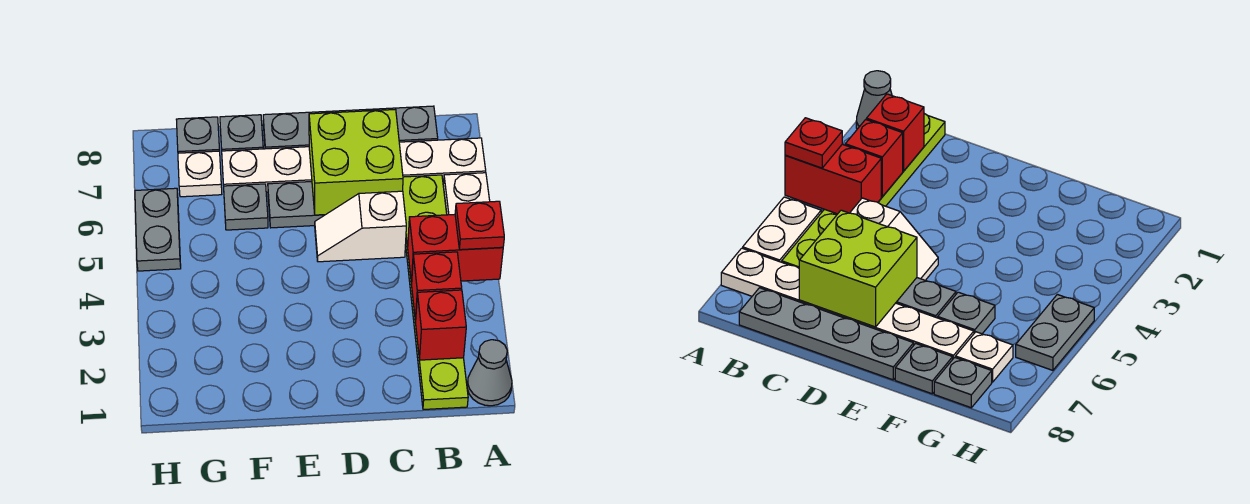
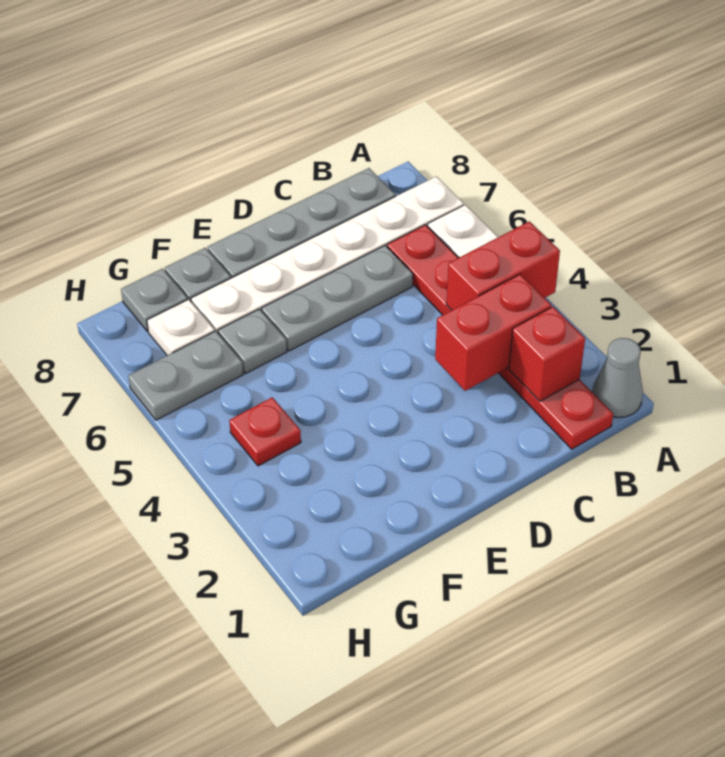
red plate A4 level 3 -> red plate G4 level 1
lime plate B1:B6 level 1 -> red plate B1:B6 level 1
red brick B3 level 2 -> red brick B3:C3 level 2
white slope C5:D5 level 1 top C -> none
lime brick C6:D7 level 2 -> none
grey plate H5:H6 level 1 -> grey plate G6:H6 level 1

